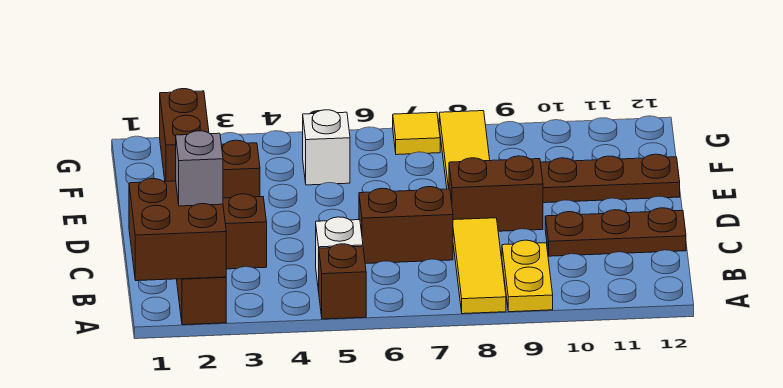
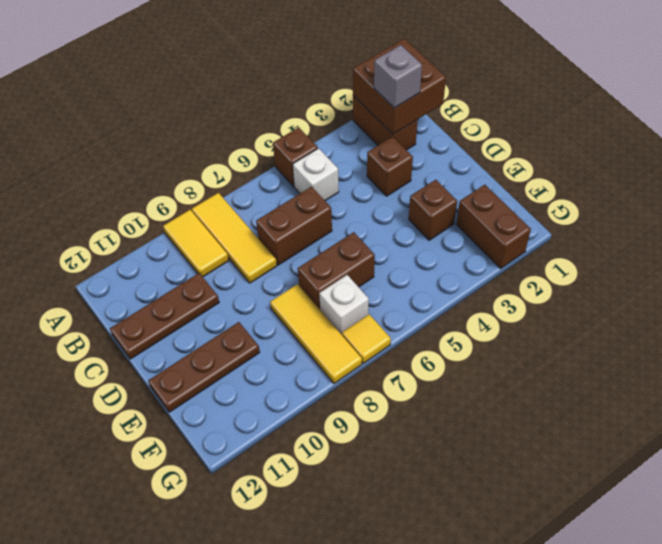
yellow plate A9:B9 level 1 -> yellow tile A9:B9 level 1
brown brick D8:D9 level 1 -> brown brick E6:E7 level 1
white brick F5 level 1 -> white brick F7 level 1

